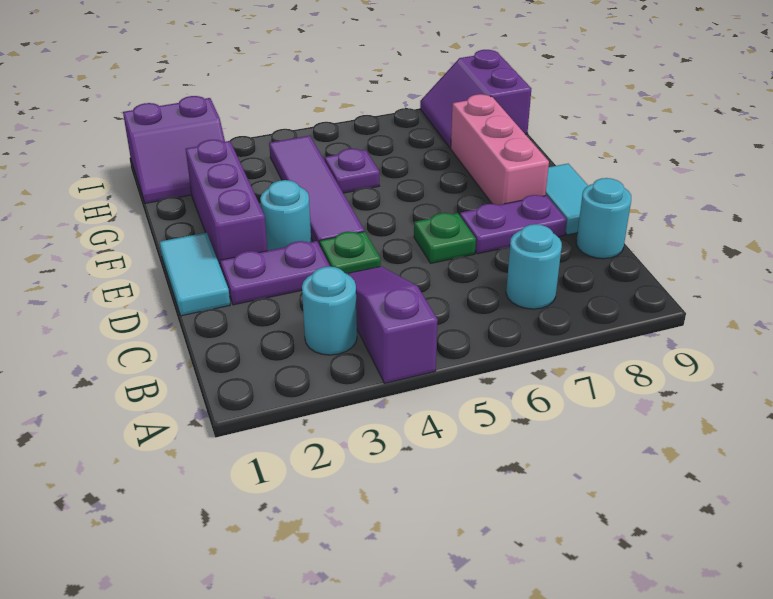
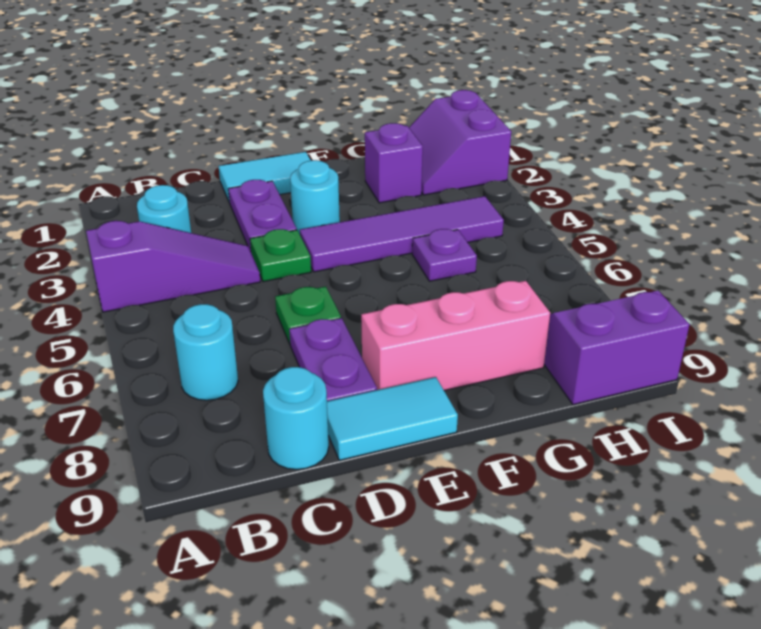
purple brick E2:G2 level 1 -> purple brick G2 level 1

